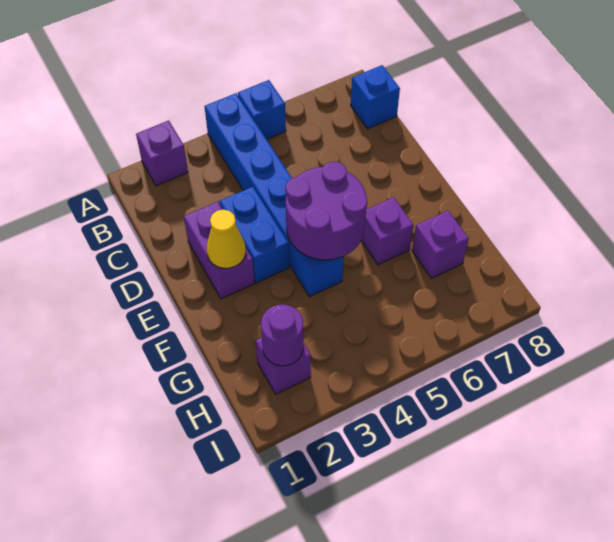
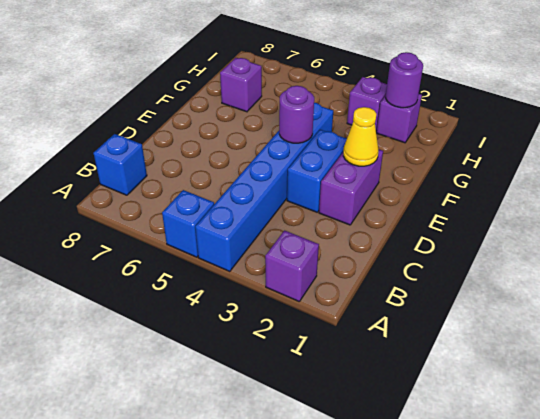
purple round brick E4:F5 level 2 -> purple round brick E4 level 2
purple brick F6 level 1 -> purple brick H3 level 1

